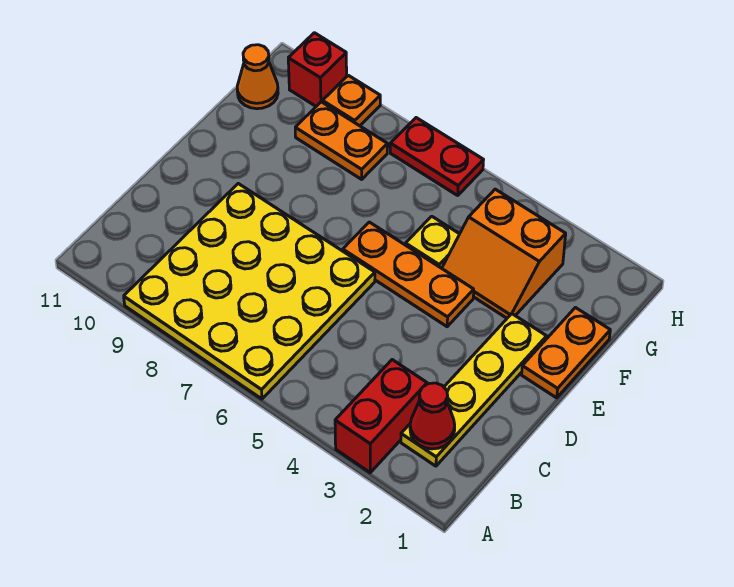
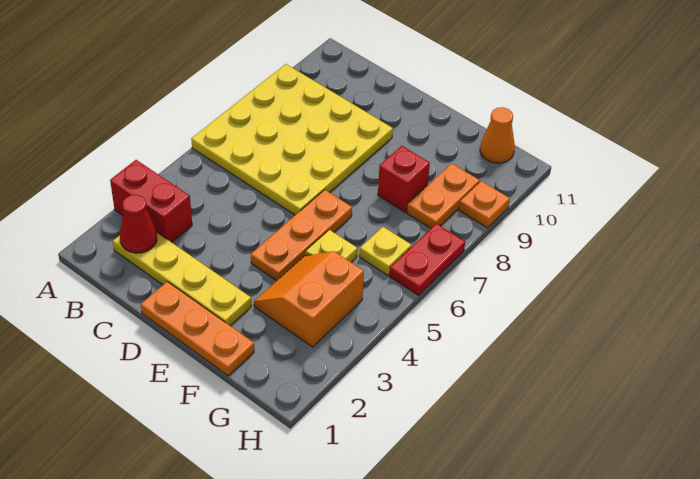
orange plate E1:F1 level 1 -> orange plate D1:F1 level 1
none -> yellow plate G6 level 1
red brick H10 level 1 -> red brick F8 level 1

